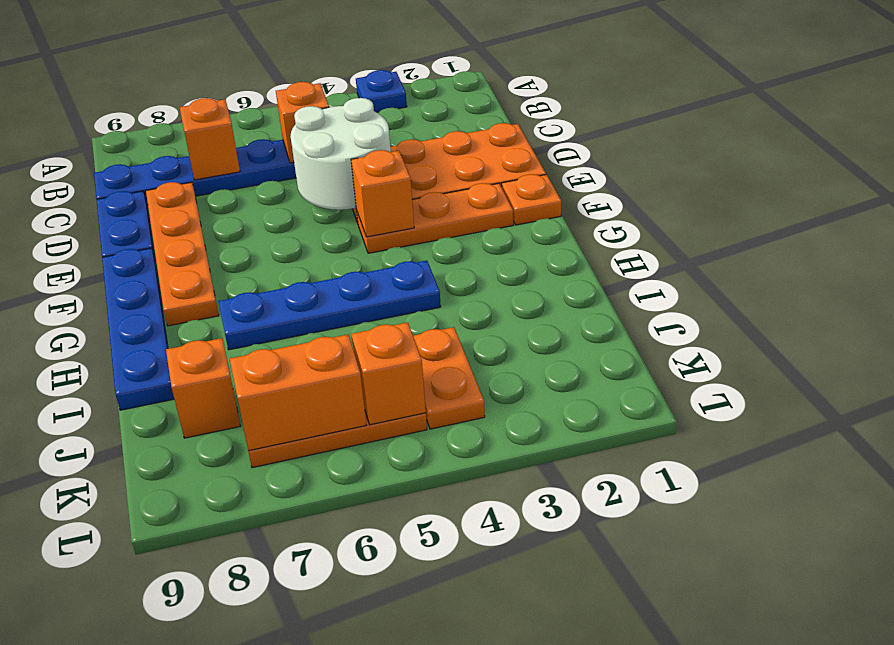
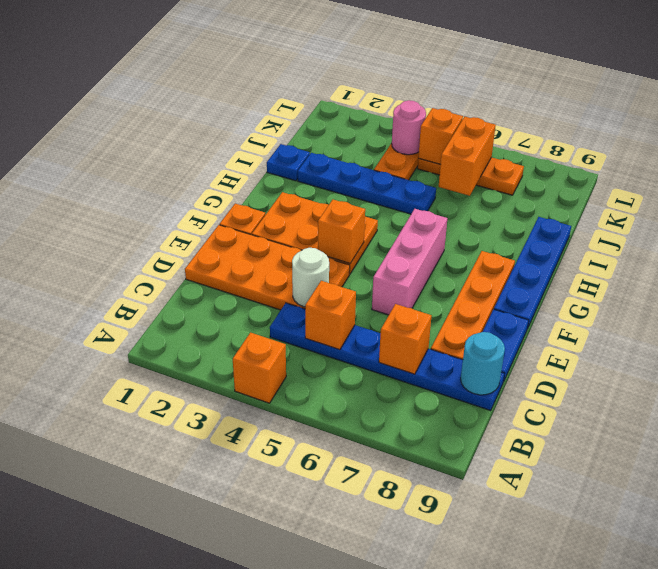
blue plate A3 level 1 -> blue plate I1 level 1
none -> cyan round brick C9 level 2
white round brick D4:E5 level 2 -> white round brick D4 level 2
none -> pink brick E6:G6 level 1
orange plate F2:F4 level 1 -> orange plate F2:G4 level 1
blue plate H4:H7 level 1 -> blue plate I2:I5 level 1
orange brick J8 level 1 -> orange brick A4 level 1
none -> pink round brick K4 level 2
orange brick K6:K7 level 2 -> orange brick J6:K6 level 2

